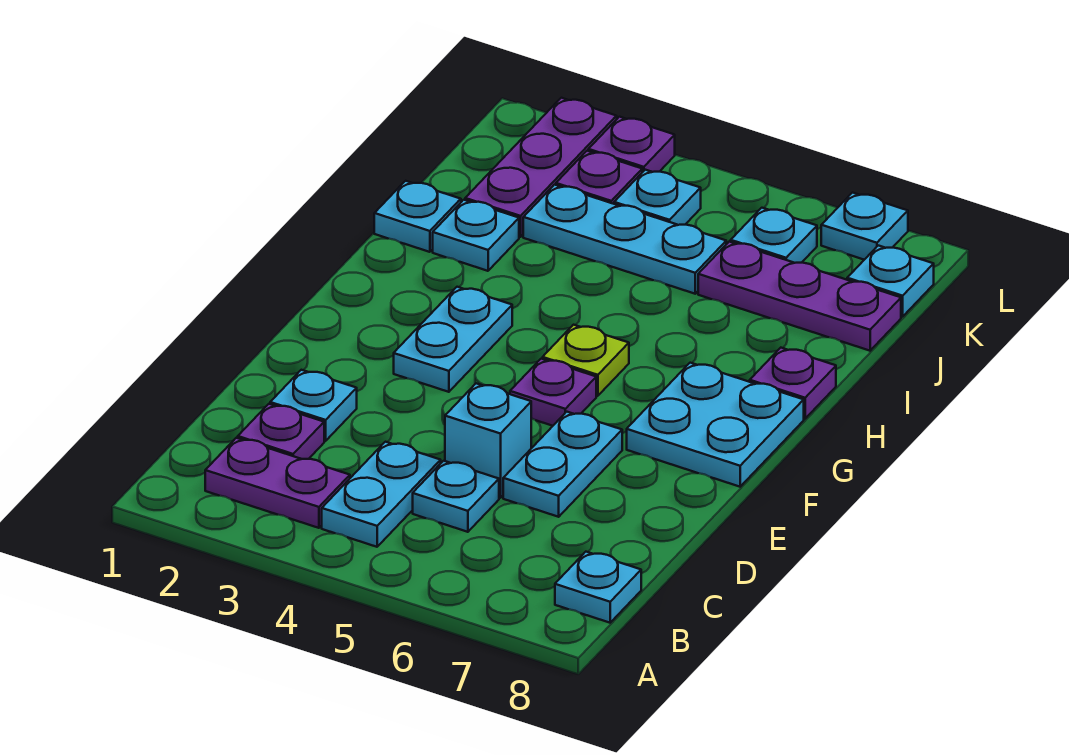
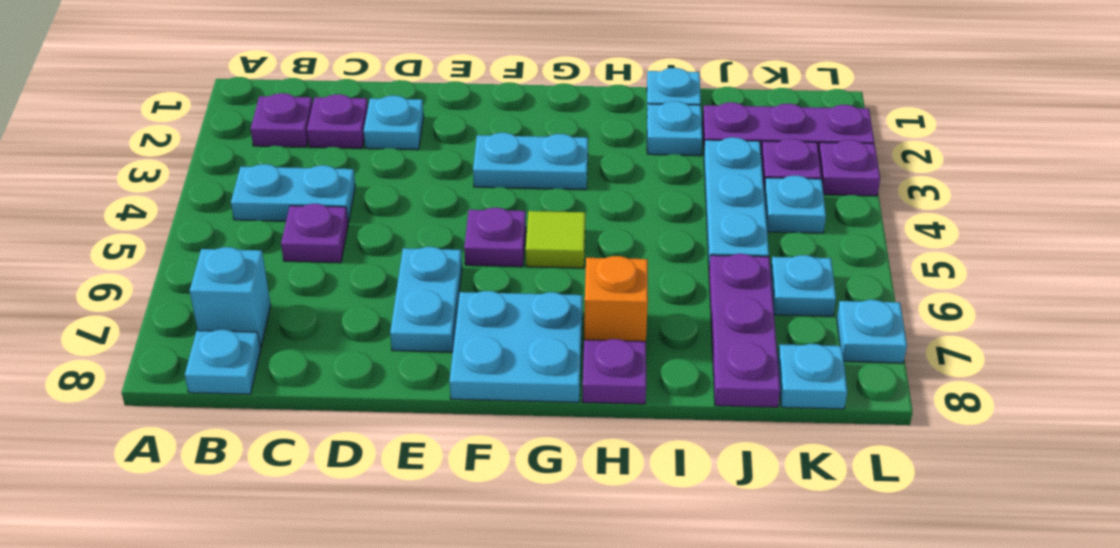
purple plate B2:B3 level 1 -> purple plate B2 level 1
cyan plate C5 level 1 -> purple plate C5 level 1
cyan brick D5 level 1 -> cyan brick B7 level 1
cyan plate D6:E6 level 1 -> cyan plate E6:E7 level 1
lime plate G5 level 1 -> lime tile G5 level 1
none -> orange brick H7 level 1

